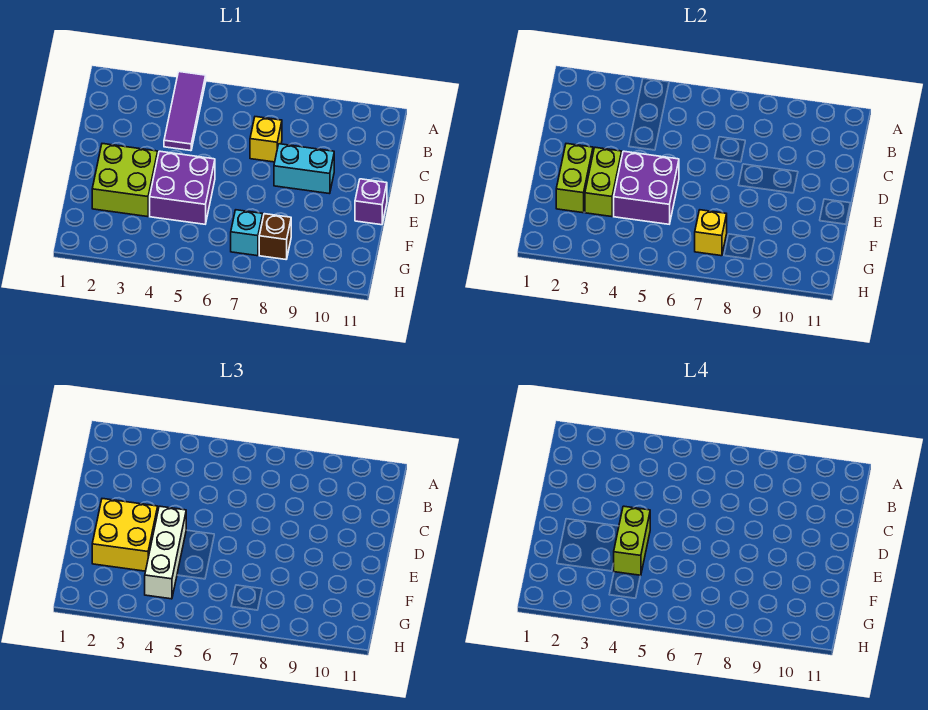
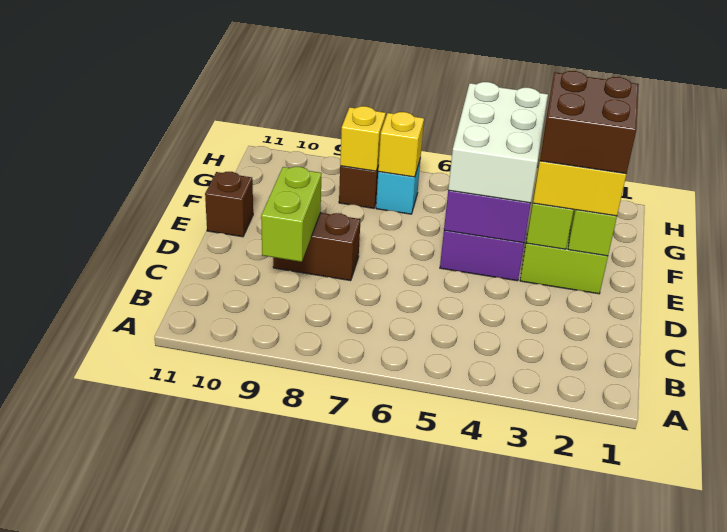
purple tile A4:C4 level 1 -> none
yellow brick C7 level 1 -> yellow brick G8 level 2
cyan brick D8:D9 level 1 -> brown brick D8:D9 level 1
none -> brown brick E2:F3 level 4
white brick E4:G4 level 3 -> white brick E4:G5 level 3
lime brick E4:F4 level 4 -> lime brick C9:D9 level 2
purple brick E11 level 1 -> brown brick E11 level 1

